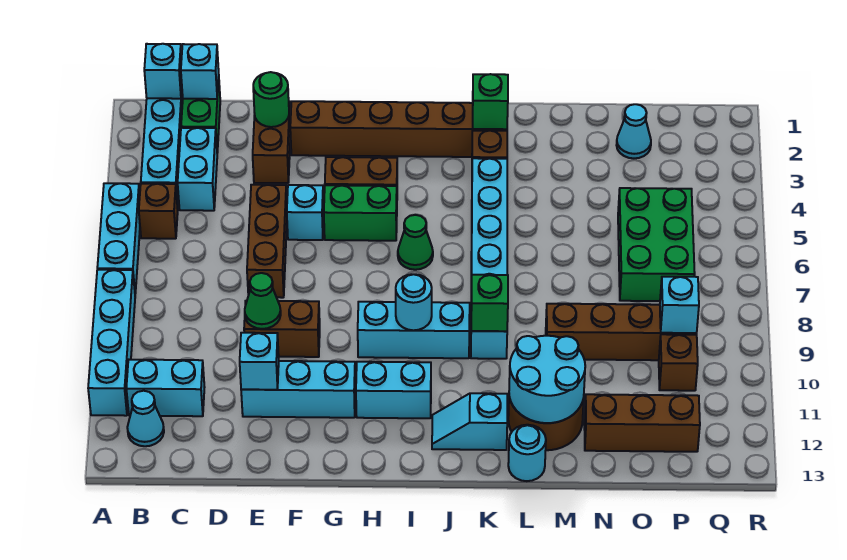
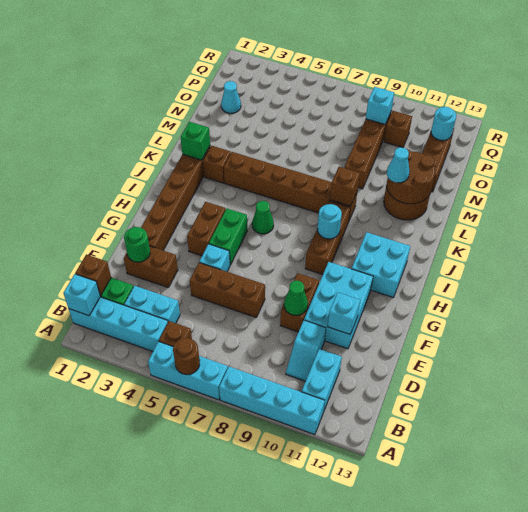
none -> brown round brick A6 level 2
cyan cone B12 level 1 -> cyan cone L11 level 3
cyan brick C1 level 2 -> brown brick C1 level 2
cyan brick E11:G11 level 1 -> cyan brick E10:G11 level 1
cyan brick H9:J9 level 1 -> brown brick H9:J9 level 1
cyan brick H11:I11 level 1 -> cyan brick H11:I12 level 1
cyan slope J12:K12 level 1 top K -> cyan slope C10:D10 level 1 top D
cyan brick K4:K9 level 1 -> brown brick K4:K9 level 1
green brick K9 level 2 -> brown brick K9 level 2
cyan round brick L11:M12 level 2 -> brown round brick L11:M12 level 2
cyan round brick L13 level 1 -> cyan round brick P12 level 2
green brick O5:P7 level 1 -> none

